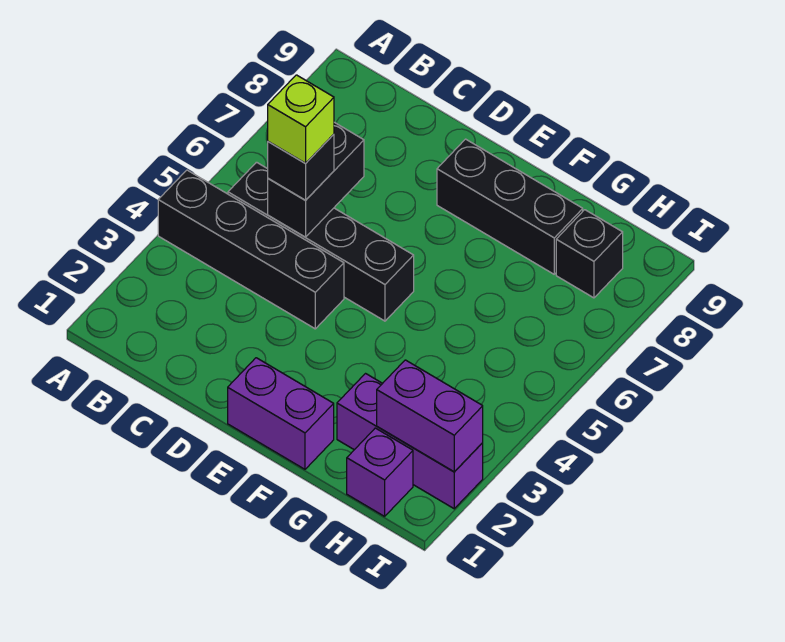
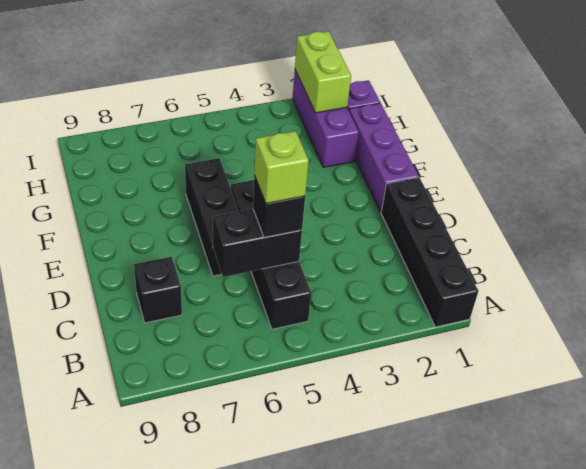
black brick A4:D4 level 1 -> black brick A1:D1 level 1
purple brick E1:F1 level 1 -> purple brick E1:G1 level 1
black brick E8:G8 level 1 -> black brick D6:F6 level 1
purple brick H2:I2 level 2 -> lime brick H2:I2 level 2
black brick H8 level 1 -> black brick C8 level 1

